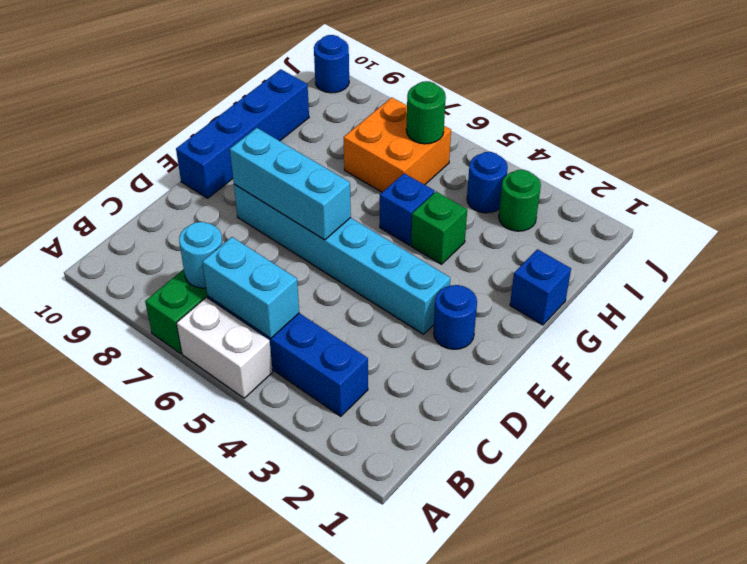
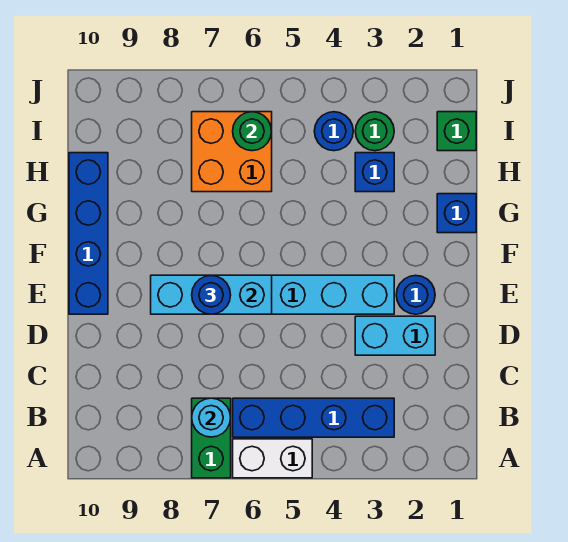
cyan brick B5:B6 level 2 -> cyan brick D2:D3 level 1
green brick G4 level 1 -> green brick I1 level 1
blue brick G5 level 1 -> blue brick H3 level 1
blue round brick J10 level 1 -> blue round brick E7 level 3

